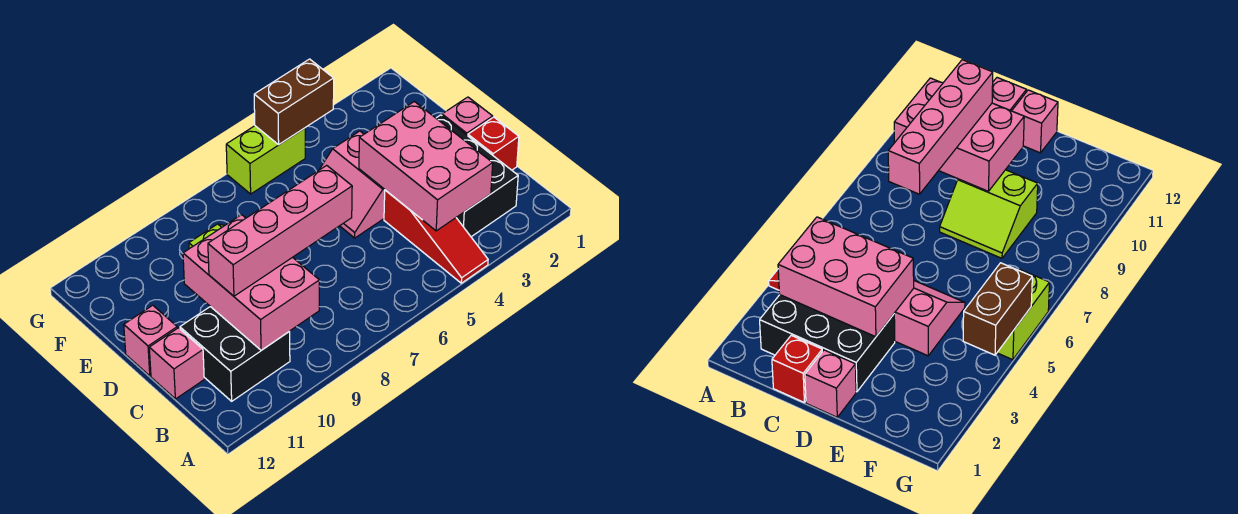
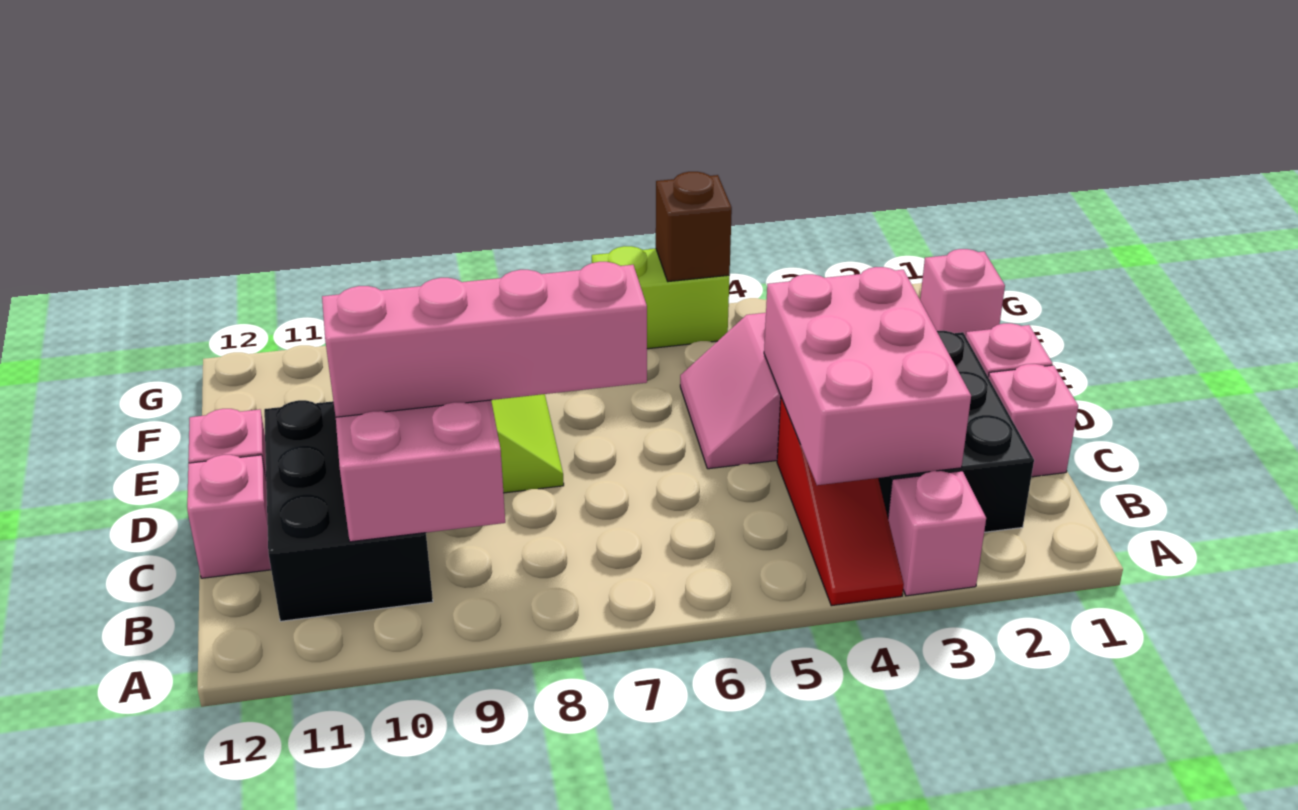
none -> pink brick A3 level 1
black brick B10:C11 level 1 -> black brick B10:D11 level 1
red brick C1 level 1 -> pink brick C1 level 1
none -> pink brick F1 level 1
brown brick G4:G5 level 2 -> brown brick G5 level 2

